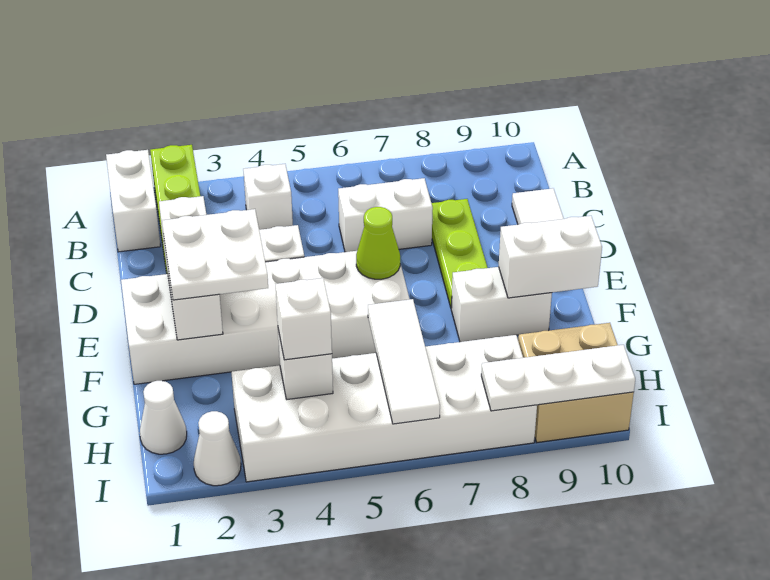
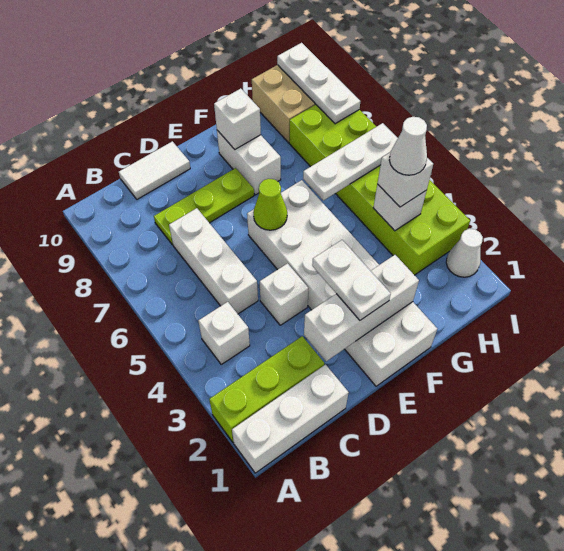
white brick A1:B1 level 1 -> white brick A1:C1 level 1
white brick C6:C7 level 1 -> white brick C5:C7 level 1
white plate E2:F3 level 3 -> white plate E2:E3 level 3
white brick F9:F10 level 2 -> white brick F9 level 2
white tile G6:I6 level 2 -> white plate G6:I6 level 2
white cone H1 level 1 -> white cone H4 level 4
white brick H3:I8 level 1 -> lime brick H3:I8 level 1

